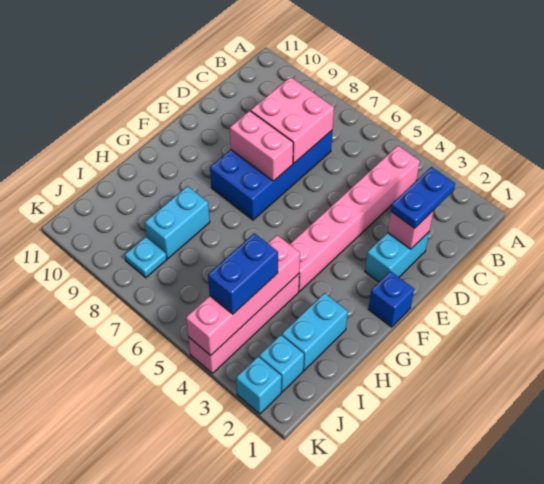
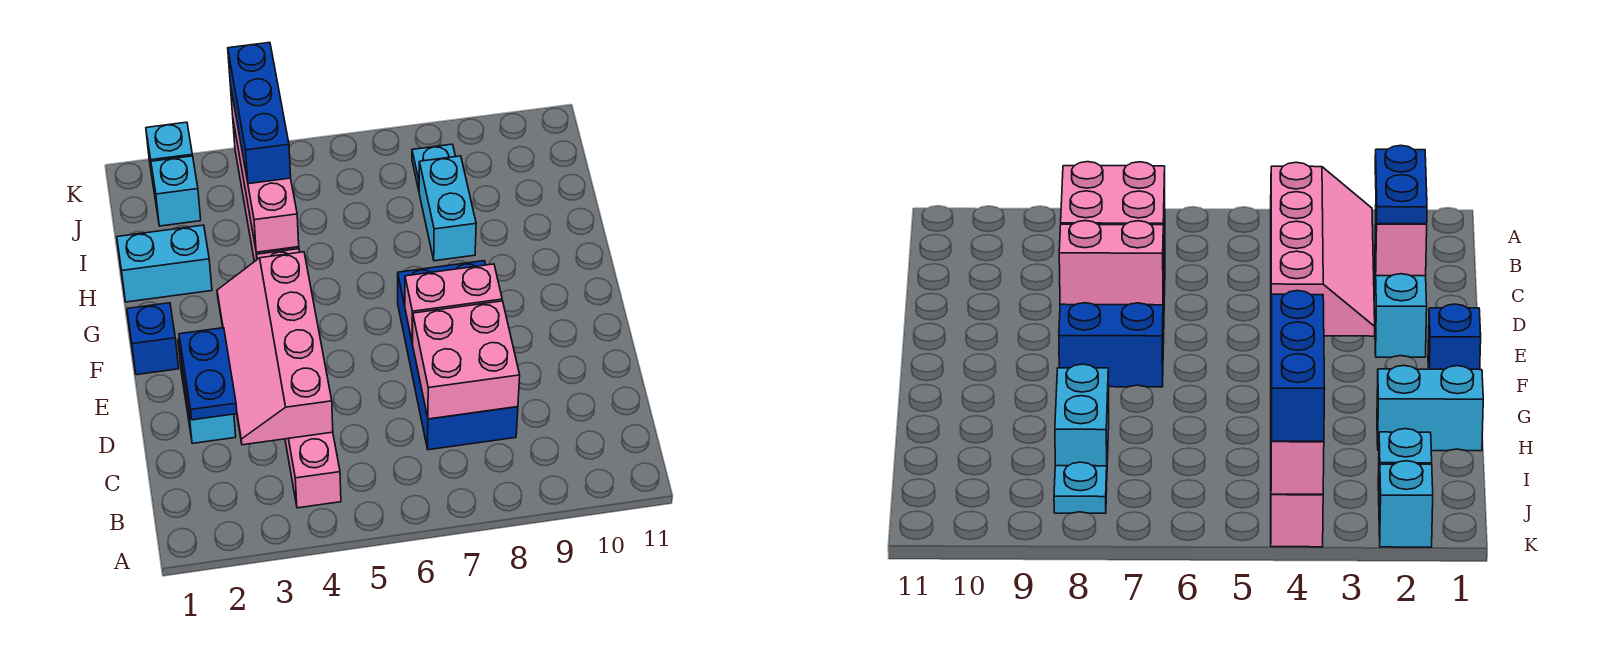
none -> pink slope C3:F4 level 2 top 4
cyan brick H2:I2 level 1 -> cyan brick H1:H2 level 1
blue brick I4:J4 level 3 -> blue brick I4:K4 level 3

